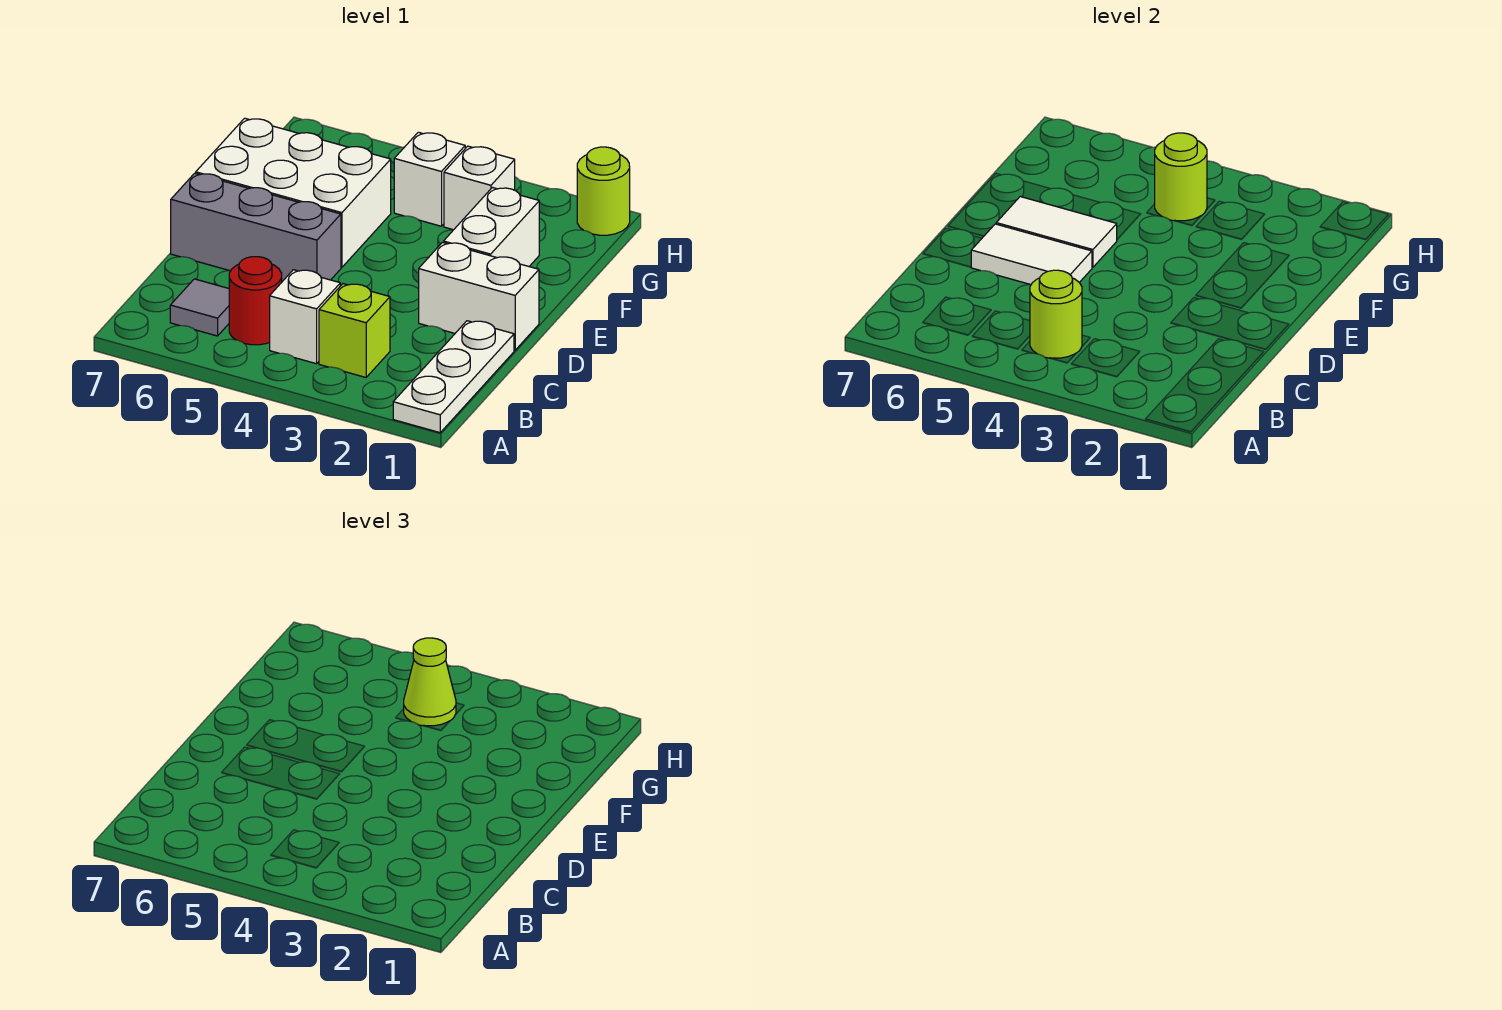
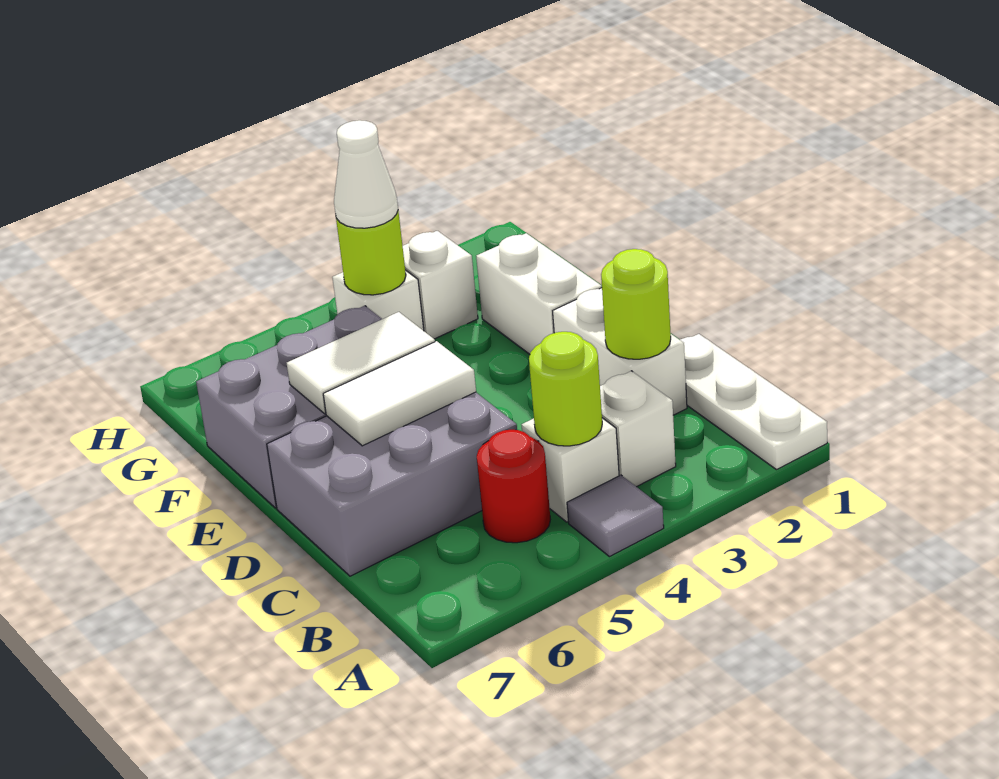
lime brick B3 level 1 -> white brick B3 level 1
grey tile B6 level 1 -> grey tile A4 level 1
white brick D1:D2 level 1 -> white brick C2:D2 level 1
grey brick D5:D7 level 1 -> grey brick C5:D7 level 1
white brick E5:F7 level 1 -> grey brick E5:F7 level 1
lime cone G4 level 3 -> white cone G4 level 3
lime round brick H1 level 1 -> lime round brick C2 level 2

